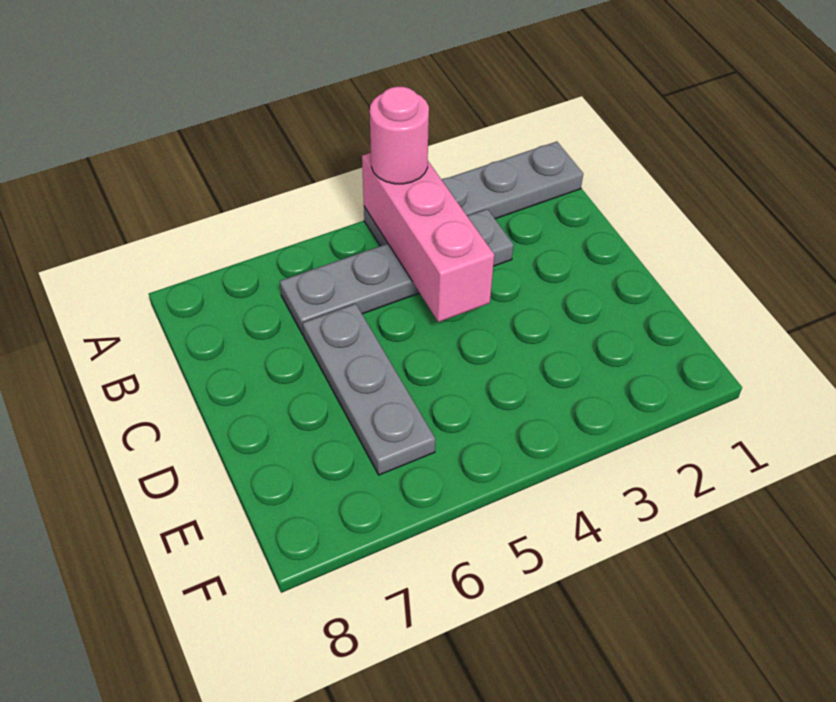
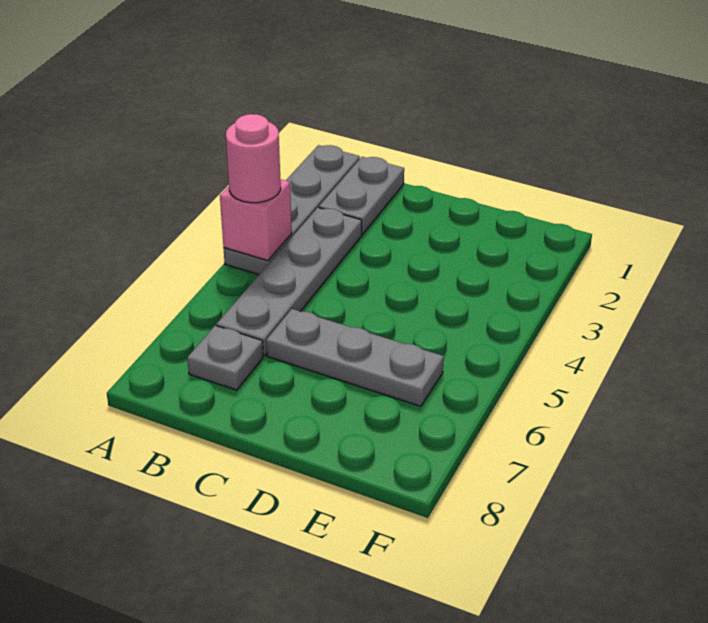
pink brick A4:C4 level 2 -> pink brick A4 level 2
none -> grey plate B1:B2 level 1
none -> grey plate B7 level 1

